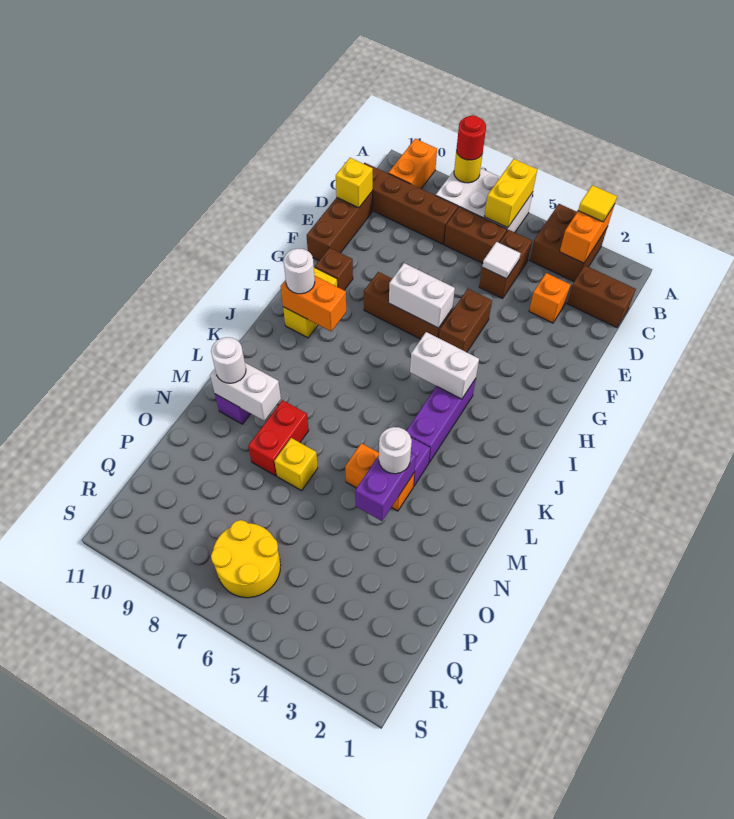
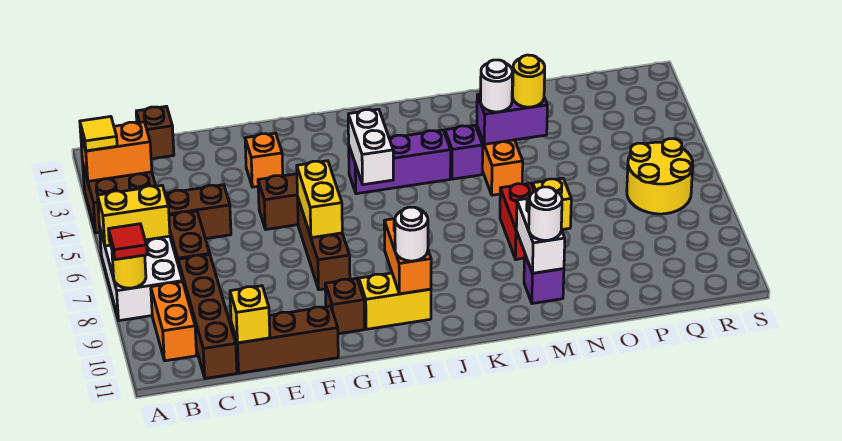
red round brick A8 level 3 -> red tile A8 level 3
orange brick A10:B10 level 1 -> orange brick B9:B10 level 1
brown brick C1:C2 level 1 -> brown brick C1 level 1
orange brick D3 level 1 -> orange brick F3 level 1
white tile D5 level 2 -> none
white brick G6:G7 level 2 -> yellow brick G6:G7 level 2
red brick M8:N8 level 1 -> red brick M7:M8 level 1
none -> yellow round brick N4 level 3

